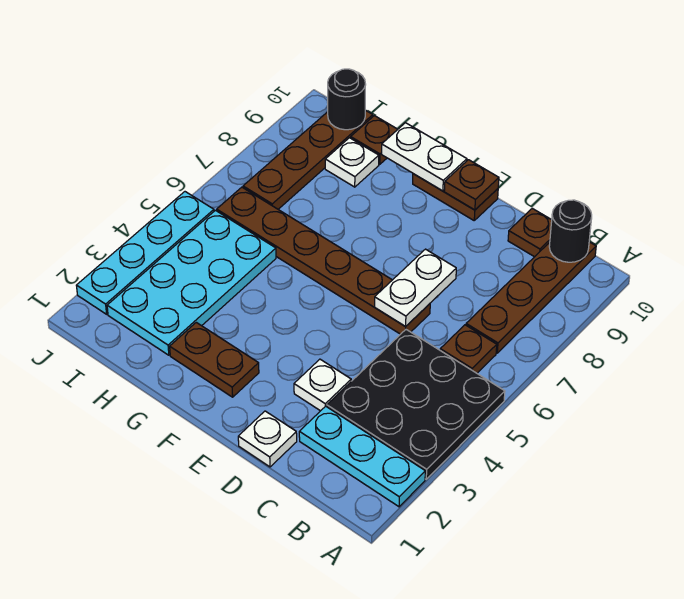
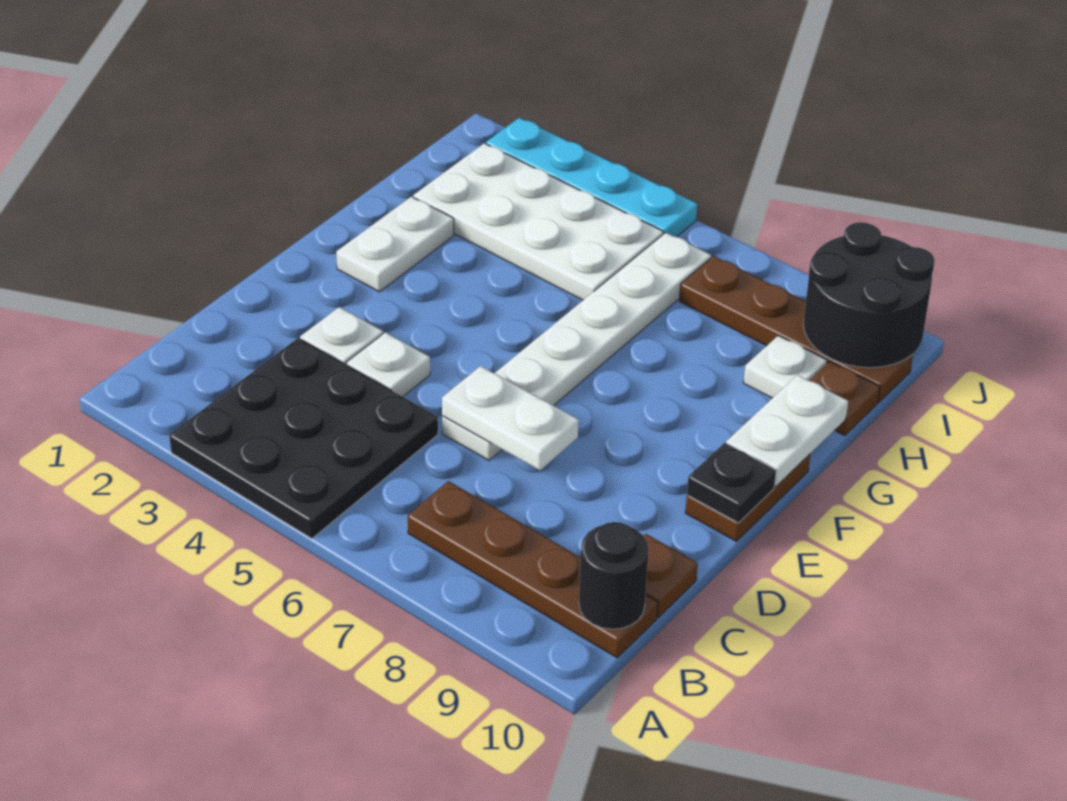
cyan plate A2:C2 level 1 -> none
brown plate B6 level 1 -> none
white plate D1 level 1 -> white plate D4 level 1
brown plate D6:I6 level 1 -> white plate D6:I6 level 1
brown plate E10 level 2 -> black plate E10 level 2
brown plate F2:G2 level 1 -> white plate F2:G2 level 1
cyan plate H2:I5 level 1 -> white plate H2:I5 level 1
black round brick I10 level 2 -> black round brick I9:J10 level 2

